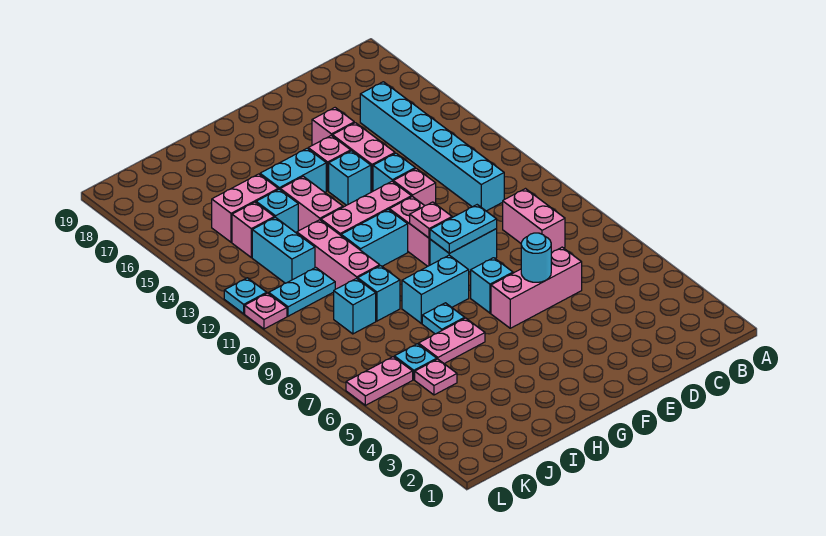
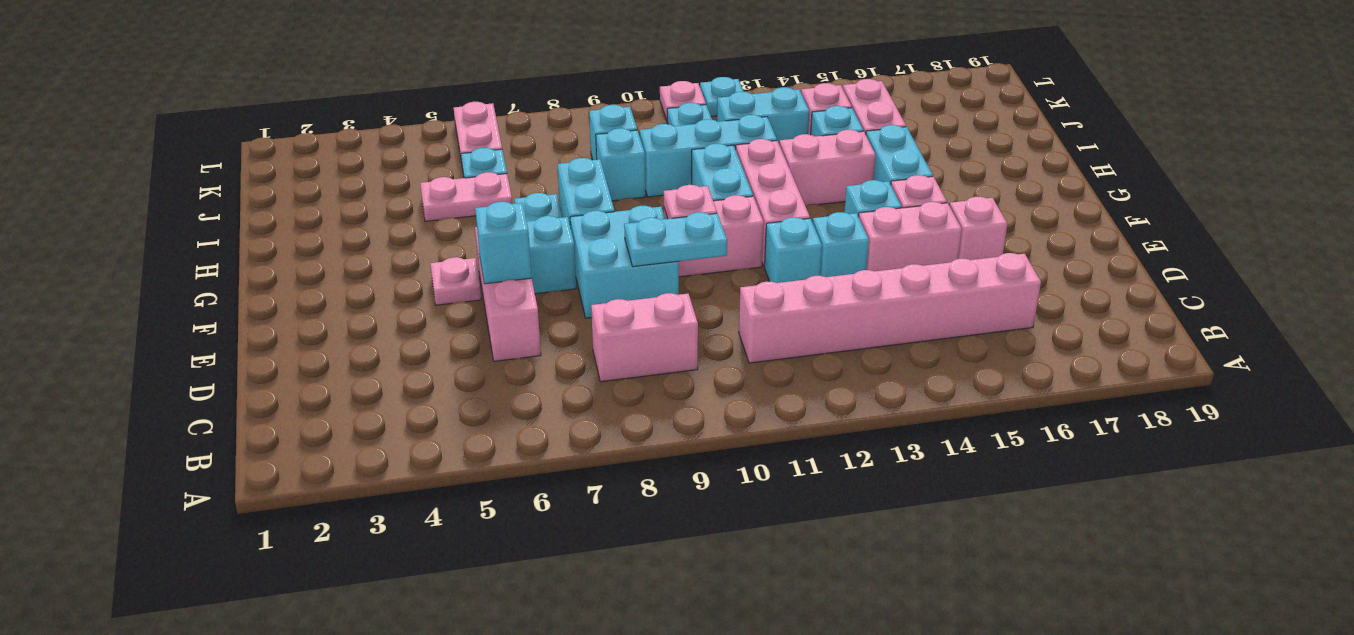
cyan brick C11:C16 level 1 -> pink brick C11:C16 level 1
cyan round brick E6 level 2 -> cyan brick E6 level 2
cyan brick E9:F9 level 1 -> cyan brick E8:F9 level 1
cyan plate E9:F9 level 2 -> cyan plate E9:E10 level 2
pink brick E12 level 1 -> cyan brick E12 level 1
pink plate H6:I6 level 1 -> pink plate I5:I6 level 1
pink brick I10:I12 level 1 -> cyan brick I10:I12 level 1
pink plate J5 level 1 -> pink plate F5 level 1

